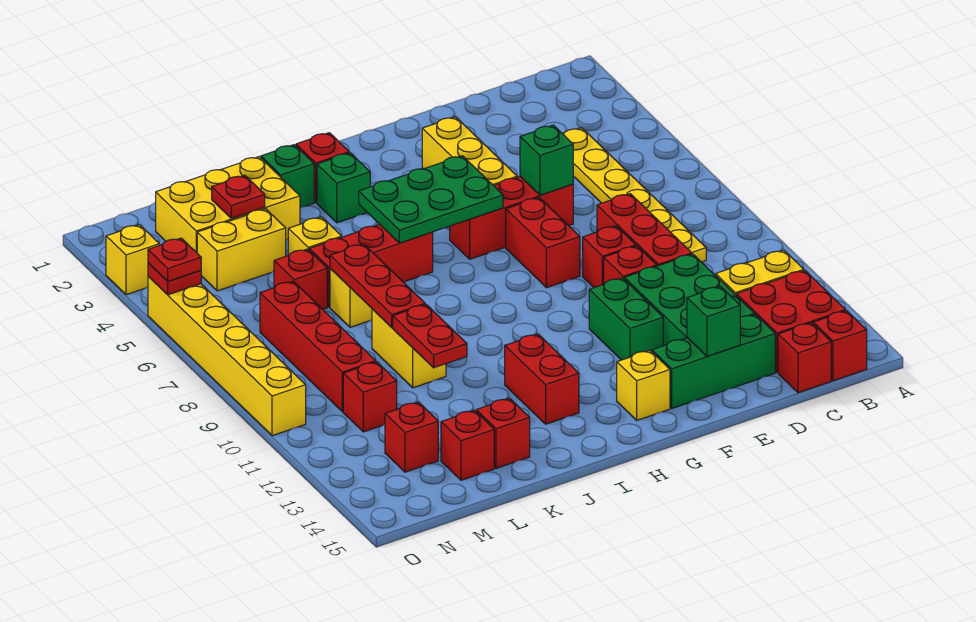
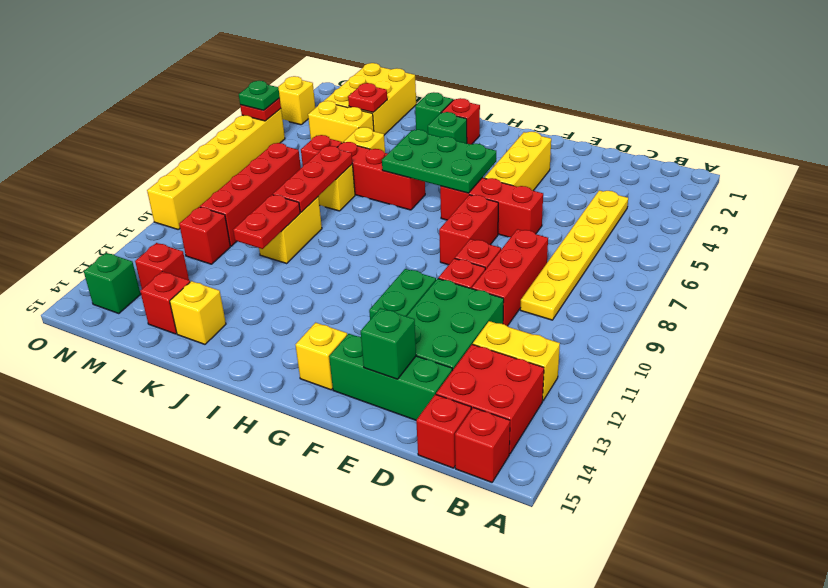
green brick E6 level 2 -> green brick N14 level 1
red brick I12:I13 level 1 -> none
yellow brick K2:M3 level 1 -> yellow brick L1:M3 level 1
red brick K14 level 1 -> yellow brick K14 level 1
red plate O5 level 3 -> green plate O5 level 3

